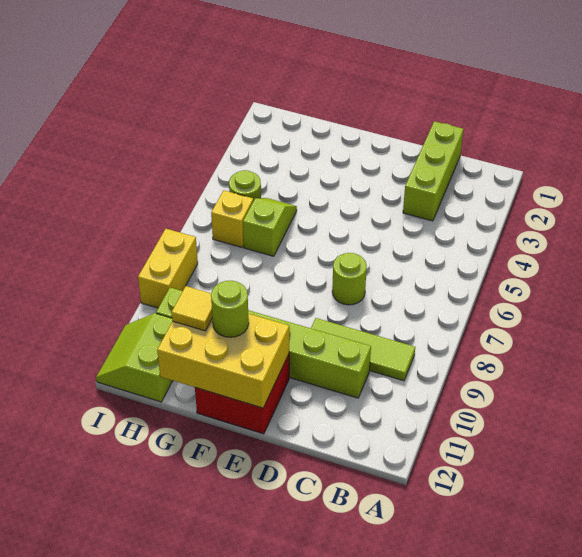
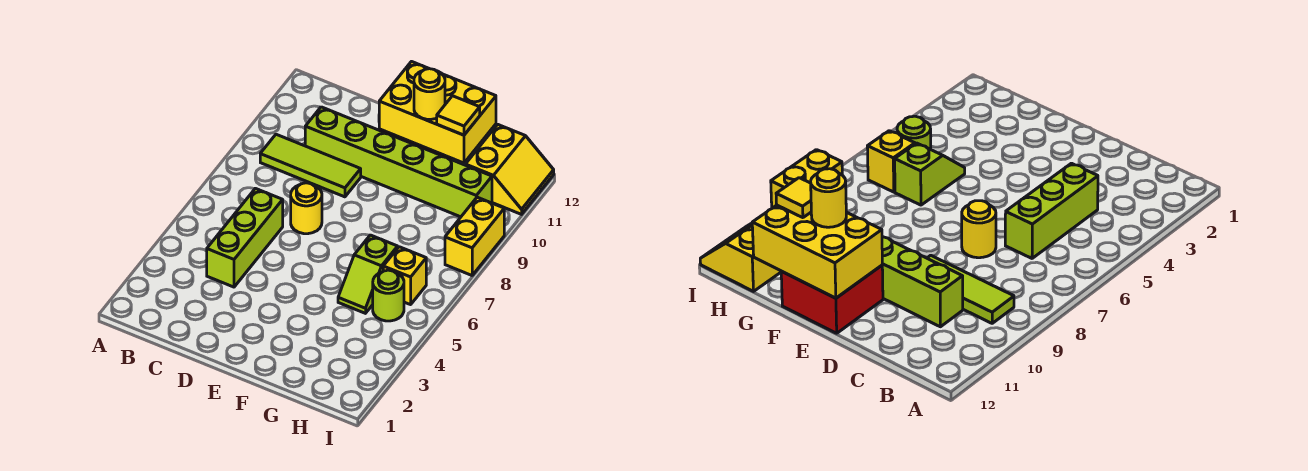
lime brick C1:C3 level 1 -> lime brick C4:C6 level 1
lime round brick D7 level 1 -> yellow round brick D7 level 1
lime round brick F11 level 3 -> yellow round brick F11 level 3
lime slope H11:I12 level 1 top H -> yellow slope H11:I12 level 1 top H

